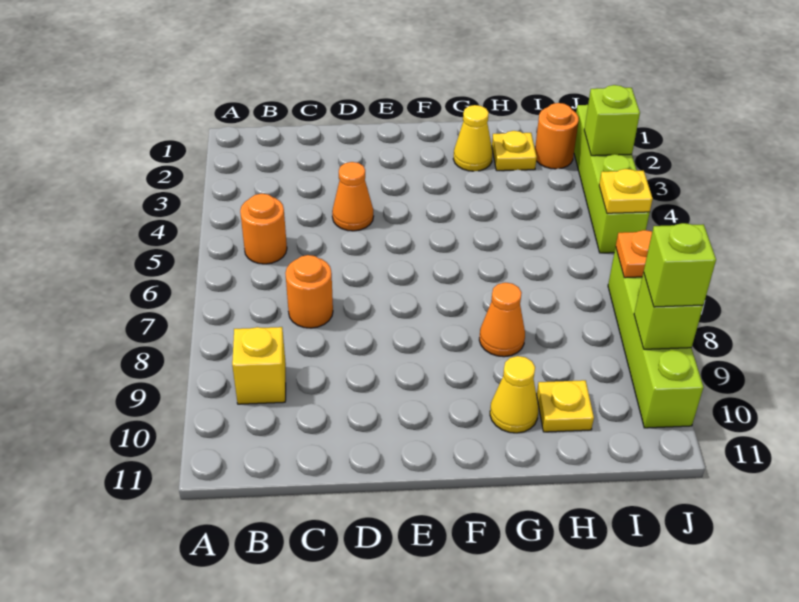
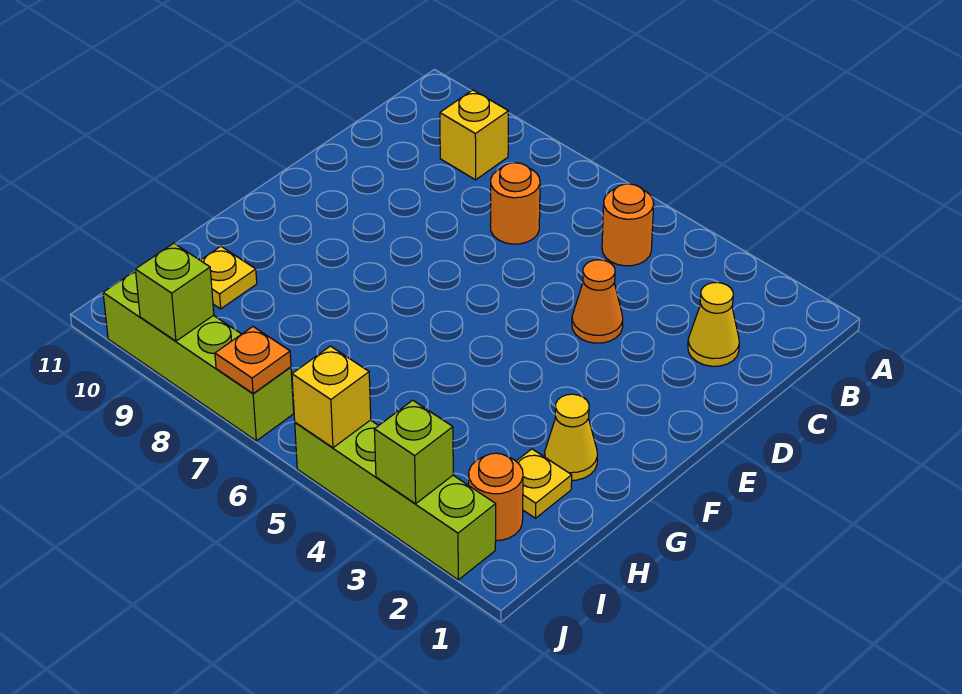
orange cone G8 level 1 -> none
yellow cone G10 level 1 -> yellow cone C2 level 1
yellow plate J5 level 2 -> yellow brick J5 level 2
lime brick J9 level 3 -> none

